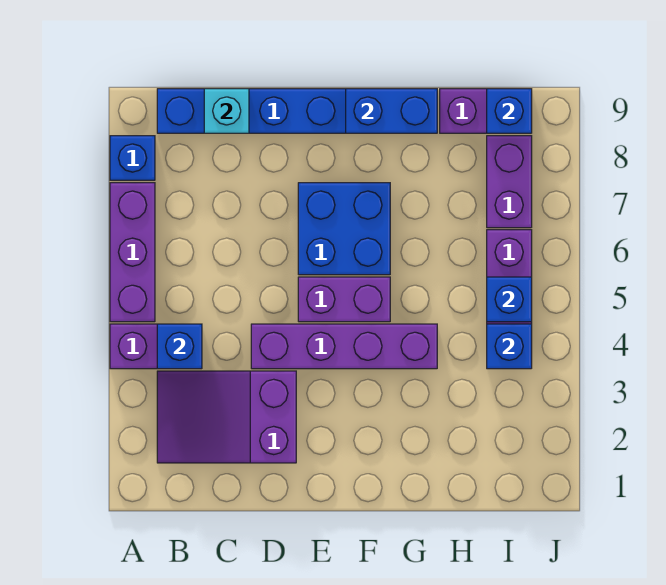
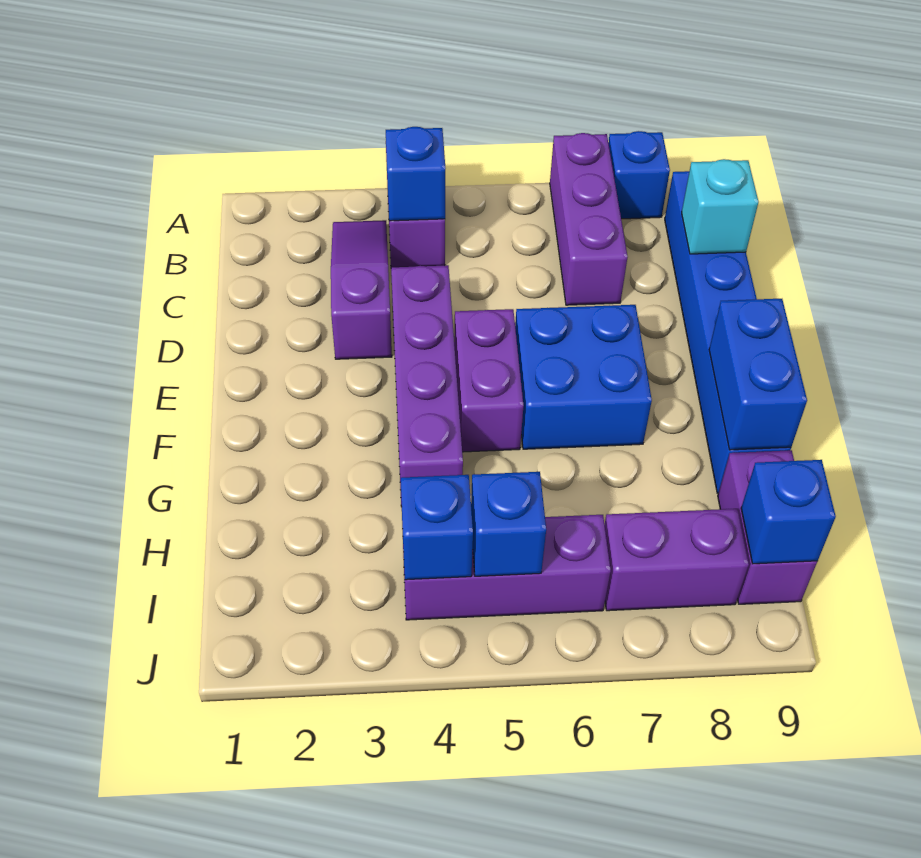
purple brick A5:A7 level 1 -> purple brick A7:C7 level 1
purple slope B2:D3 level 1 top D -> purple slope B3:D3 level 1 top D

